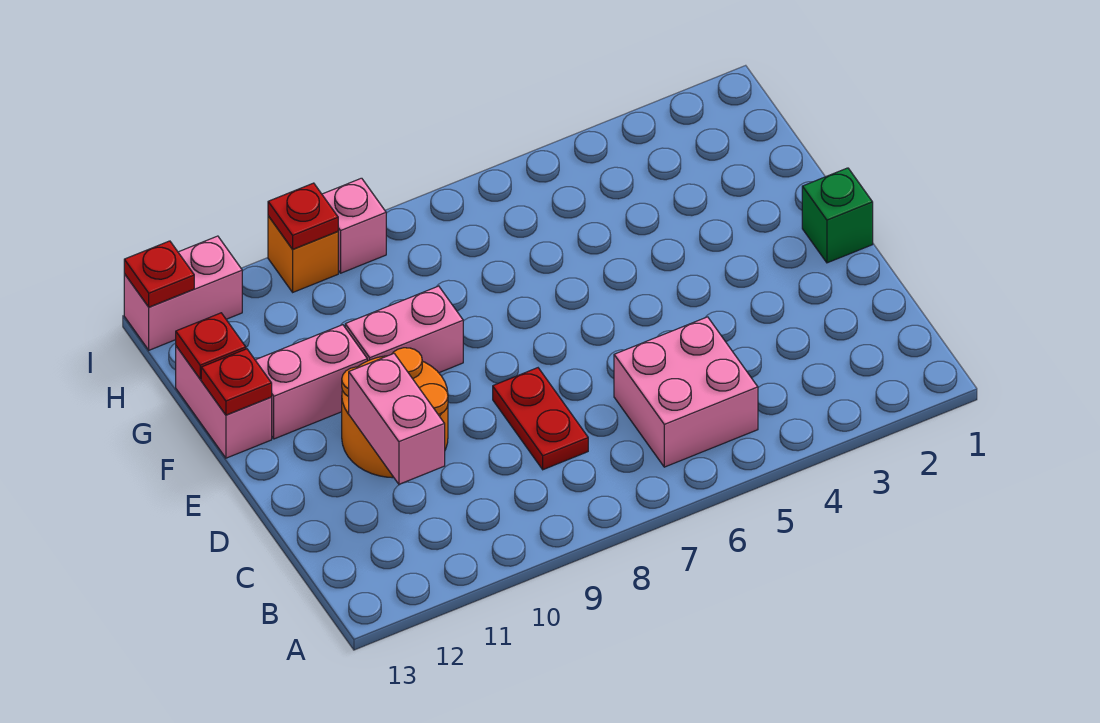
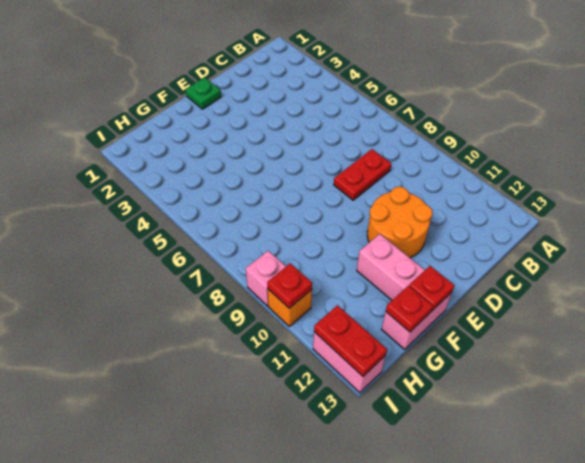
pink brick B5:C6 level 1 -> none
pink brick C11:D11 level 2 -> none
green brick E1 level 1 -> green plate E1 level 1
pink brick F9:F10 level 1 -> none
red plate I13 level 2 -> red plate I12:I13 level 2

